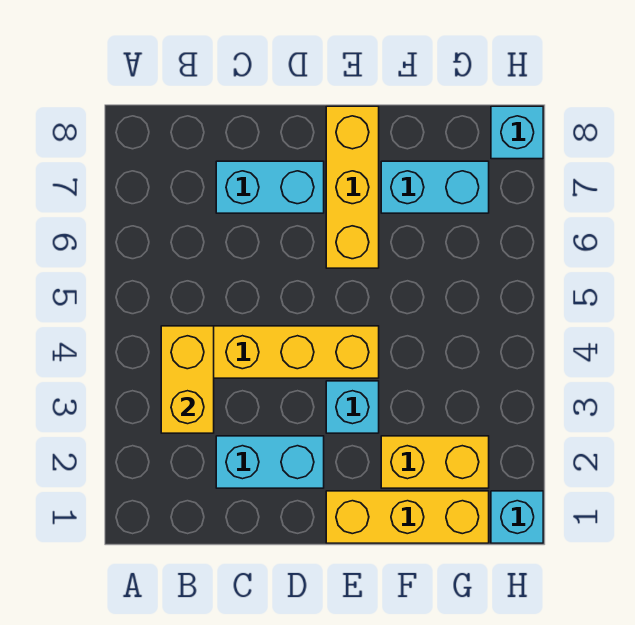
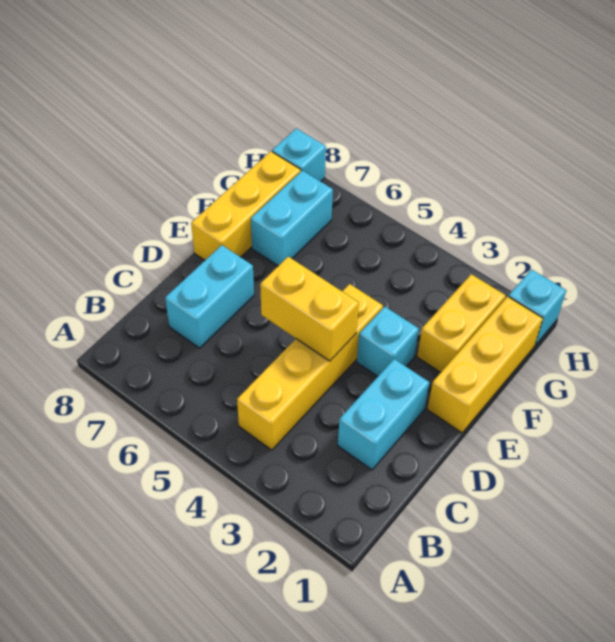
yellow brick B3:B4 level 2 -> yellow brick D4:D5 level 2
yellow brick E6:E8 level 1 -> yellow brick E8:G8 level 1

